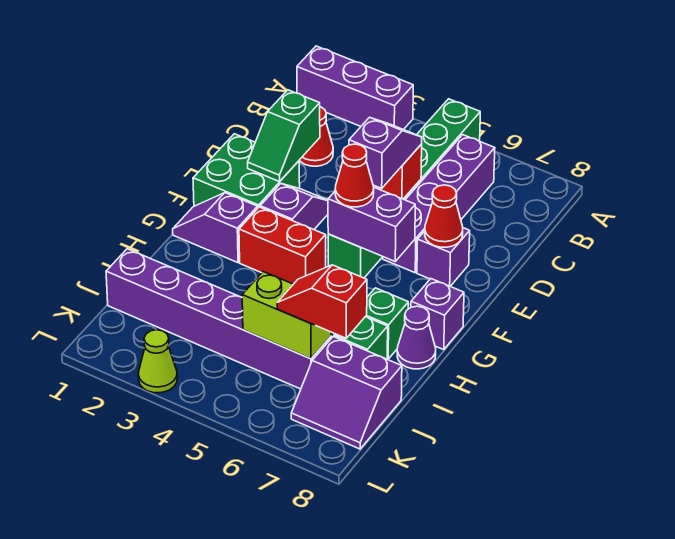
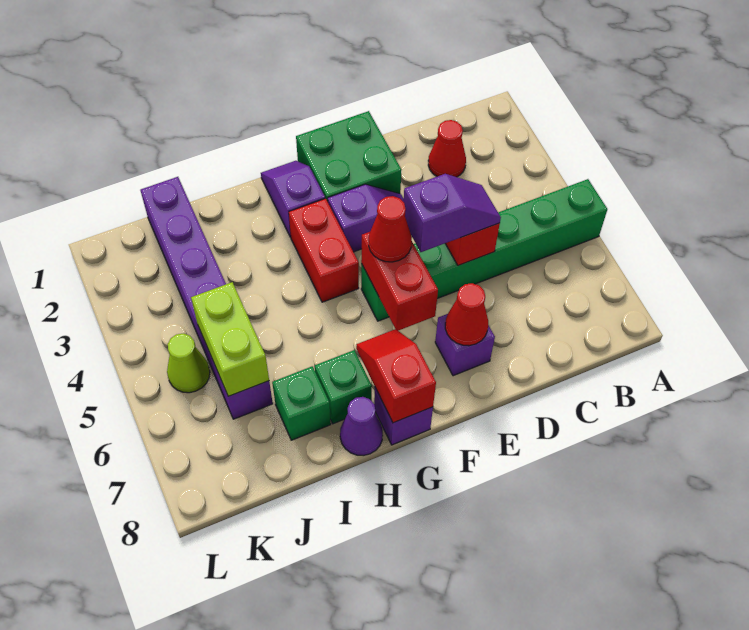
purple brick A1:A3 level 1 -> none
purple brick B6:E6 level 1 -> none
green slope D2:E2 level 2 top D -> none
purple brick F5:F6 level 2 -> red brick F5:F6 level 2
red slope J6:J7 level 3 top 7 -> red slope G7:G8 level 2 top 8
purple slope J7:K8 level 1 top J -> none
lime cone L3 level 1 -> lime cone K5 level 1

